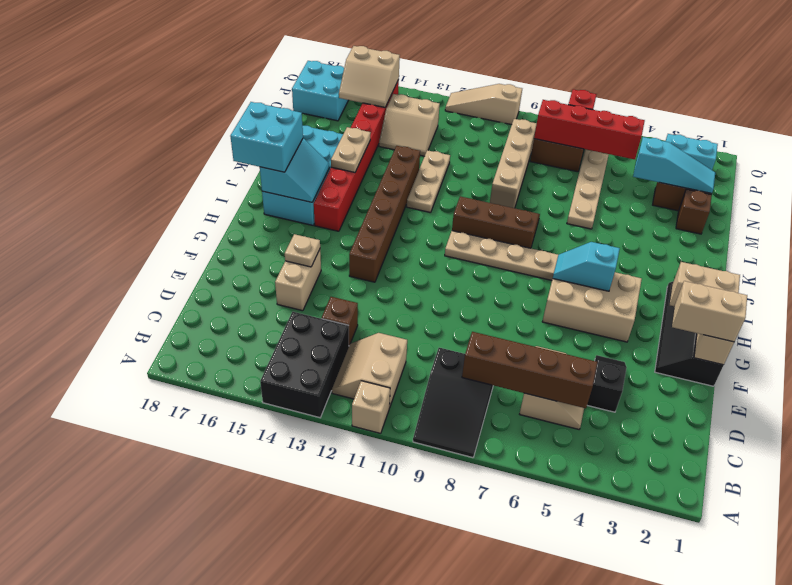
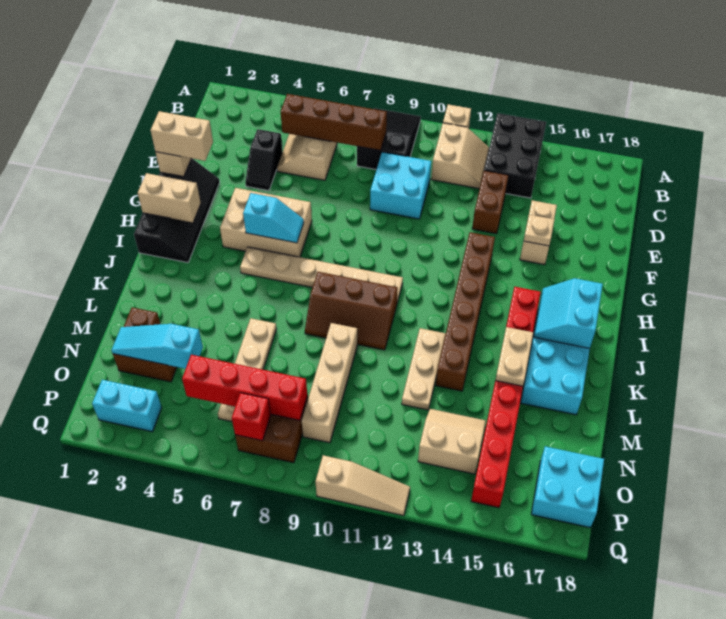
brown brick D13 level 1 -> brown brick D13:E13 level 1
cyan brick I17:J18 level 3 -> cyan brick D9:E10 level 1
tan slope O15:P16 level 2 top P -> none

